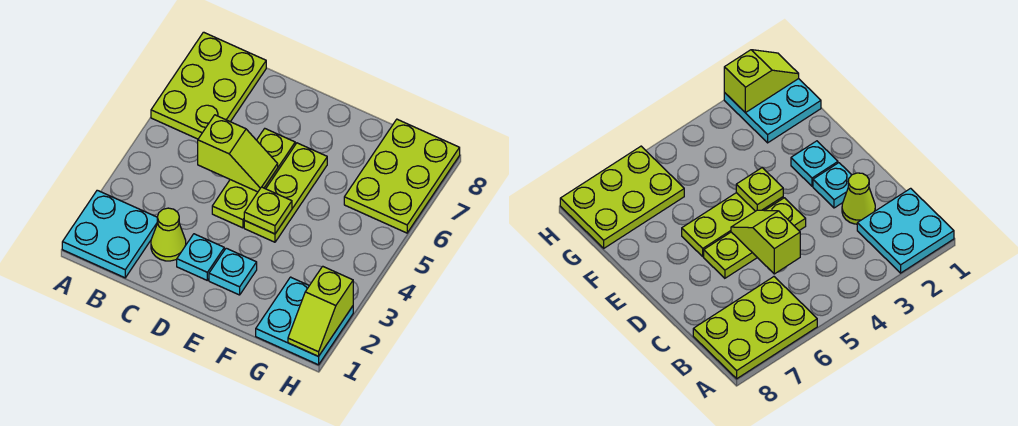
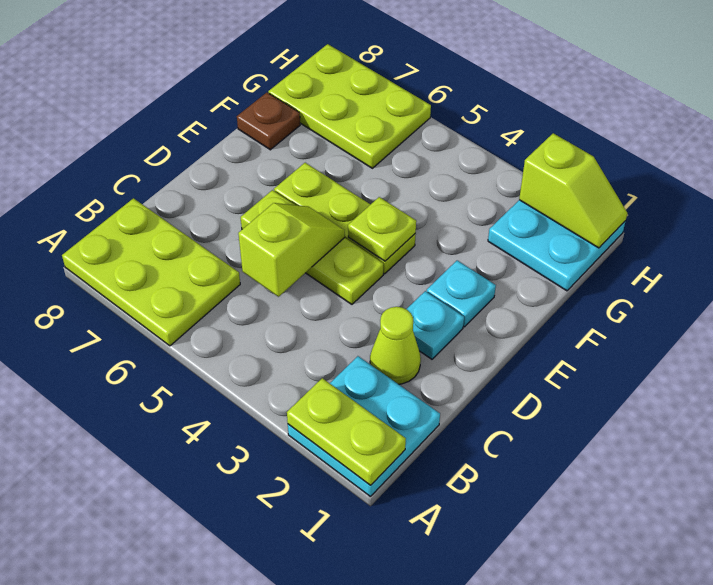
none -> lime plate A1:A2 level 2
none -> brown plate F8 level 1

